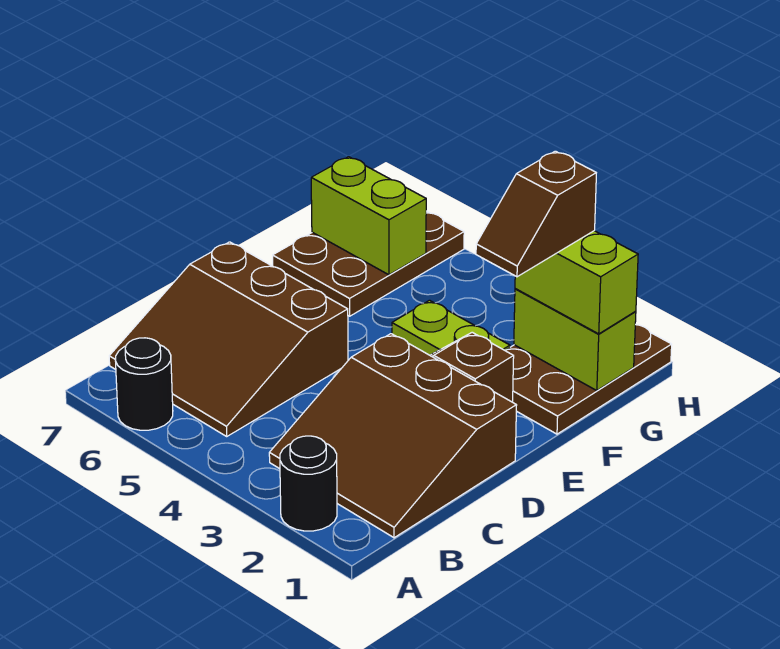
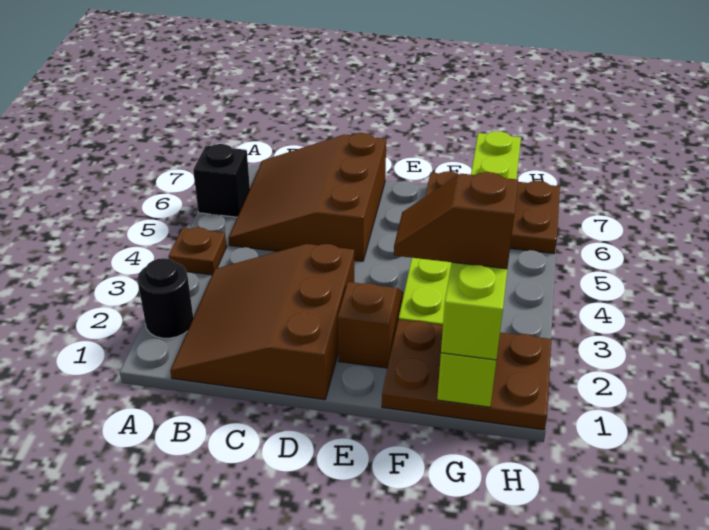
none -> brown plate A4 level 1
black round brick A6 level 1 -> black brick A6 level 1

